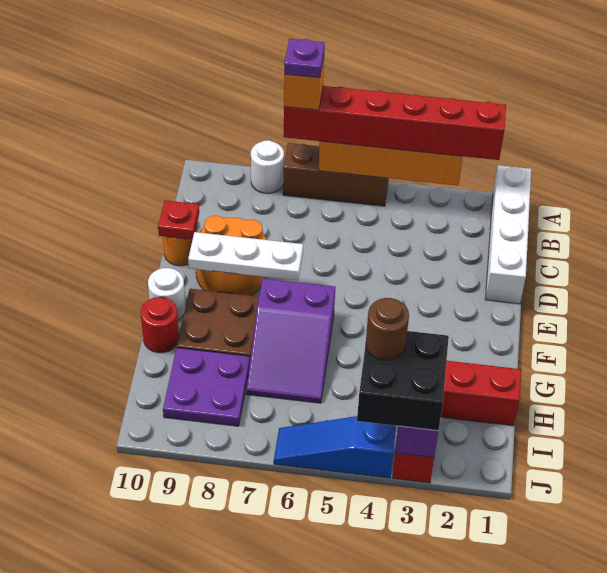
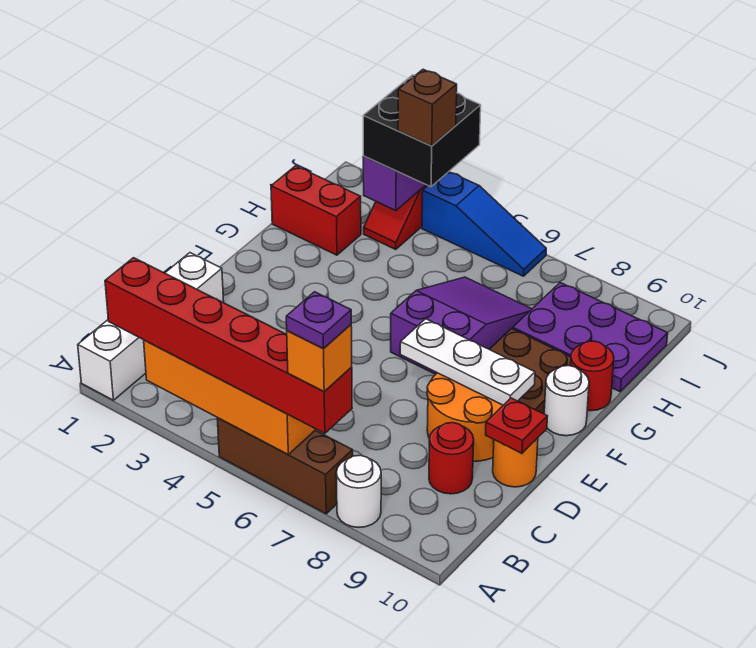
none -> red round brick C9 level 1
purple plate H8:I9 level 1 -> purple plate H8:I10 level 1
brown round brick I4 level 4 -> brown brick I4 level 4

